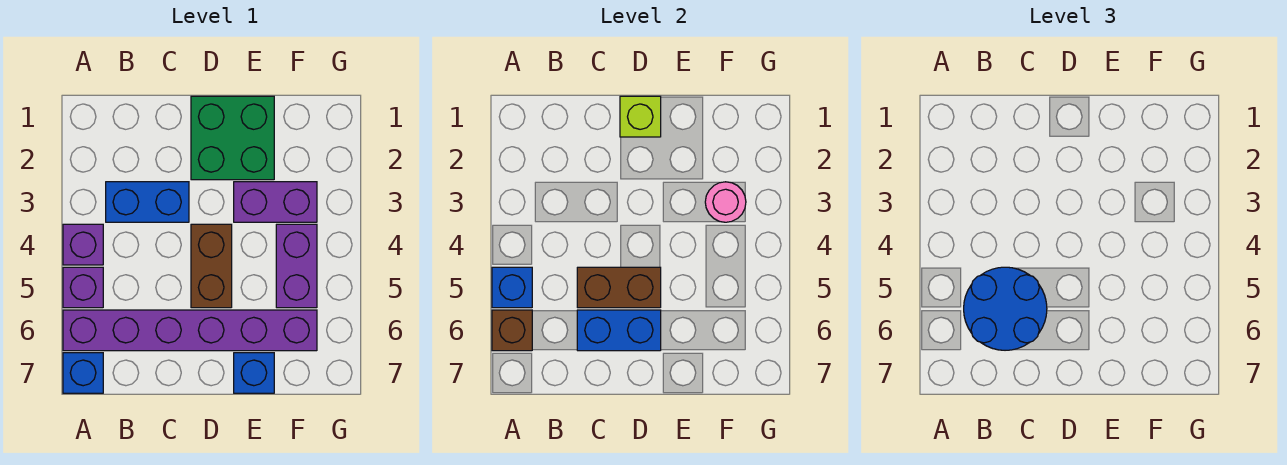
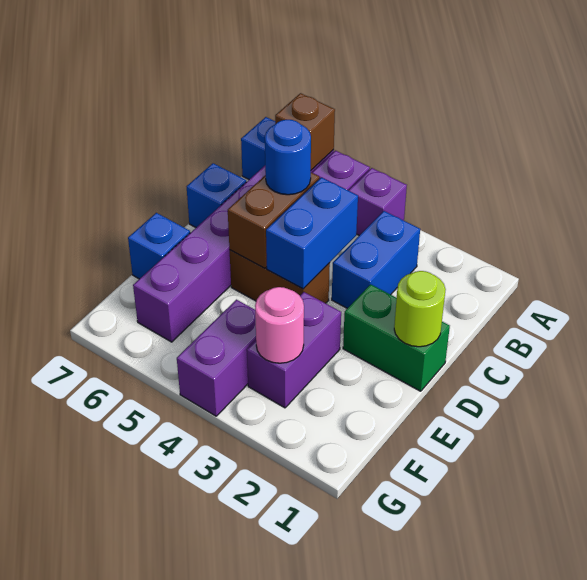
blue brick A5 level 2 -> blue brick C7 level 1
blue round brick B5:C6 level 3 -> blue round brick C5 level 3
blue brick C6:D6 level 2 -> blue brick C4:D4 level 2
green brick D1:E2 level 1 -> green brick D1:D2 level 1
lime brick D1 level 2 -> lime round brick D1 level 2
purple brick F4:F5 level 1 -> purple brick F4:G4 level 1

